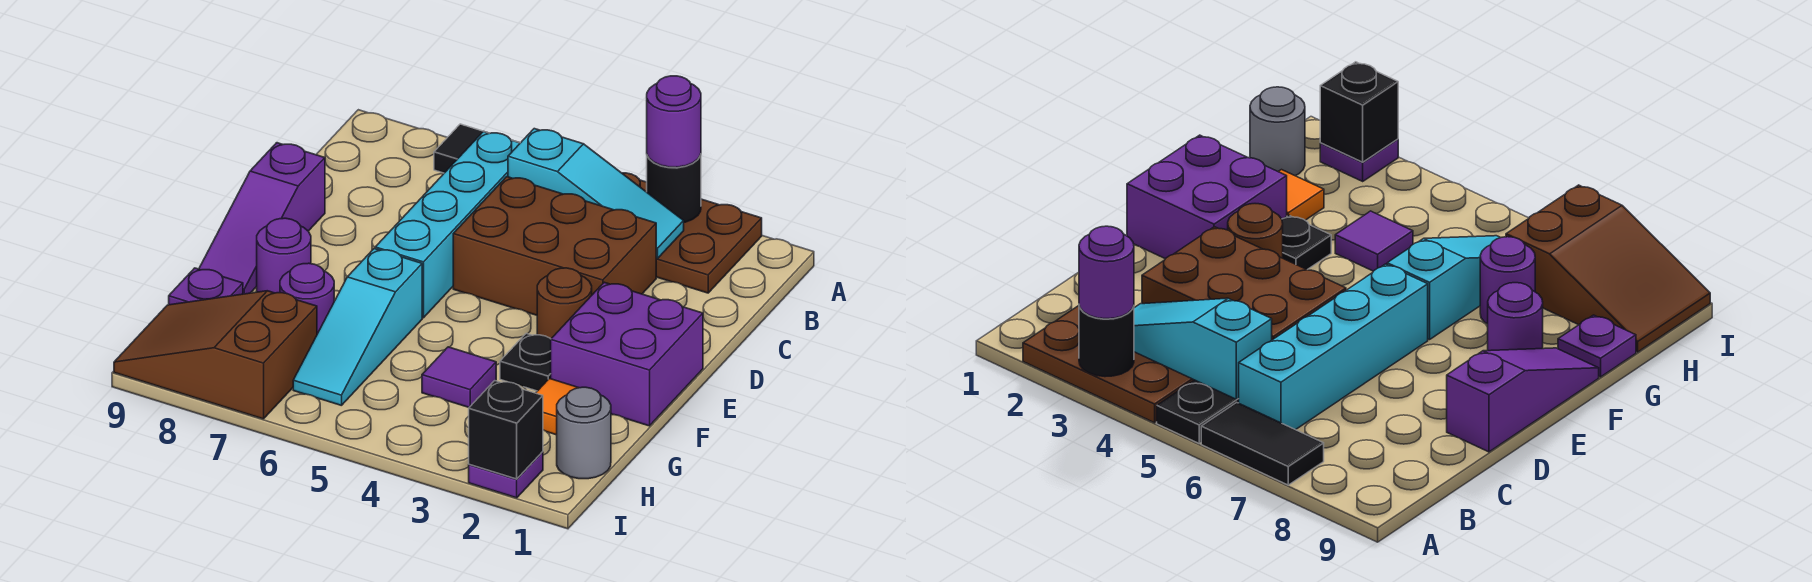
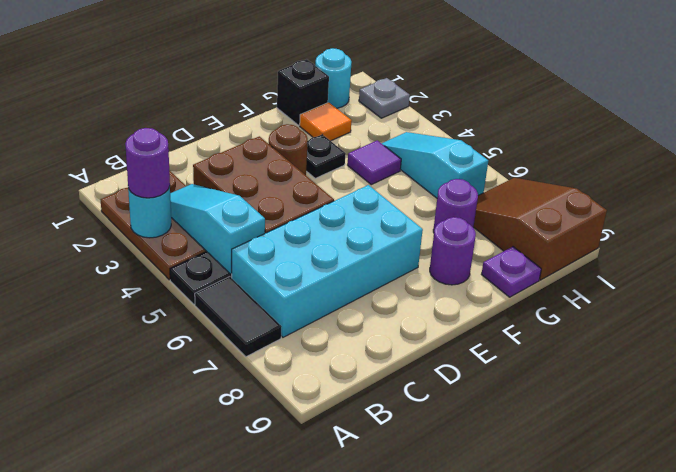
black round brick A3 level 2 -> cyan round brick A3 level 2
cyan brick B6:E6 level 1 -> cyan brick B6:E7 level 1
purple slope D9:F9 level 1 top D -> none
purple brick E1:F2 level 1 -> none
cyan slope F6:H6 level 1 top F -> cyan slope H4:H6 level 1 top 6
grey round brick H1 level 1 -> cyan round brick H1 level 1
brown slope H7:I9 level 1 top 7 -> brown slope H7:I9 level 1 top 9
purple plate I2 level 1 -> grey plate I2 level 1
black brick I2 level 2 -> black brick G1 level 1

